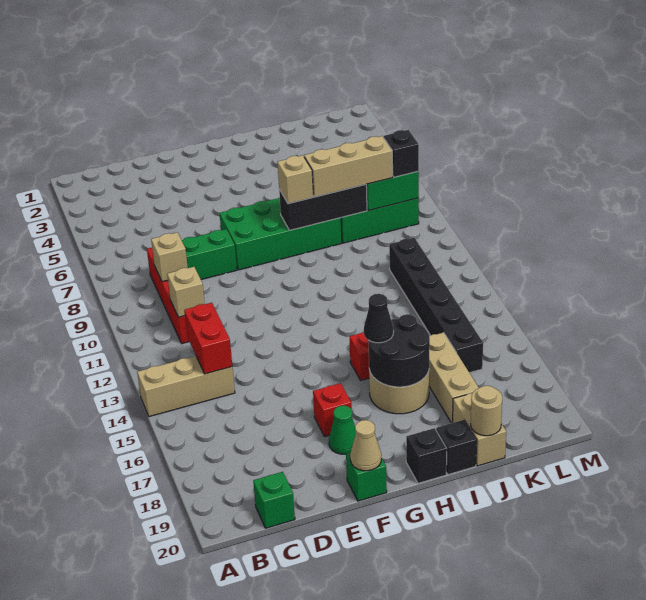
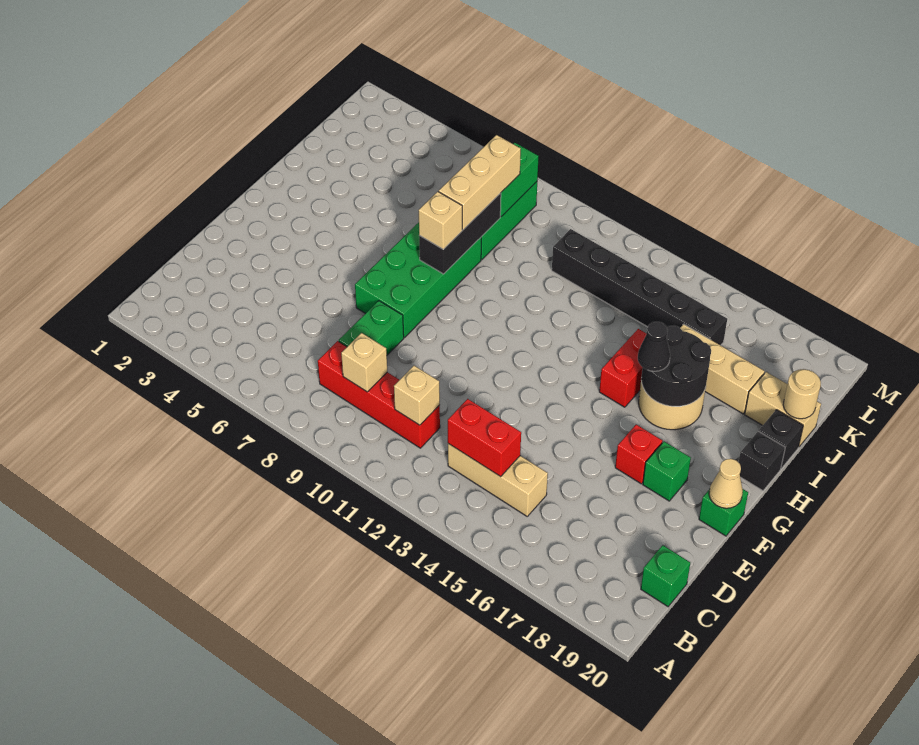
tan brick A14:C14 level 1 -> tan brick C13:C15 level 1
green cone F18 level 1 -> green brick F18 level 1
black brick L8 level 3 -> none

